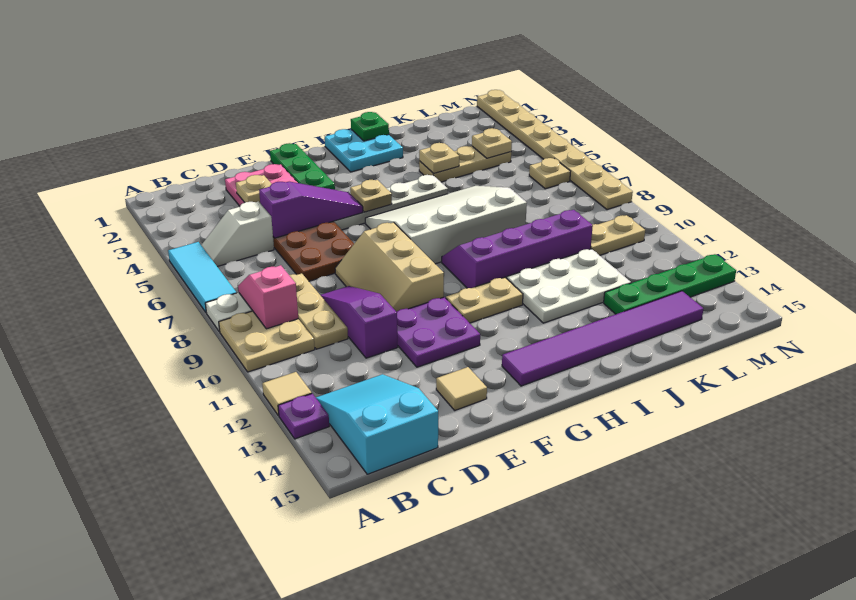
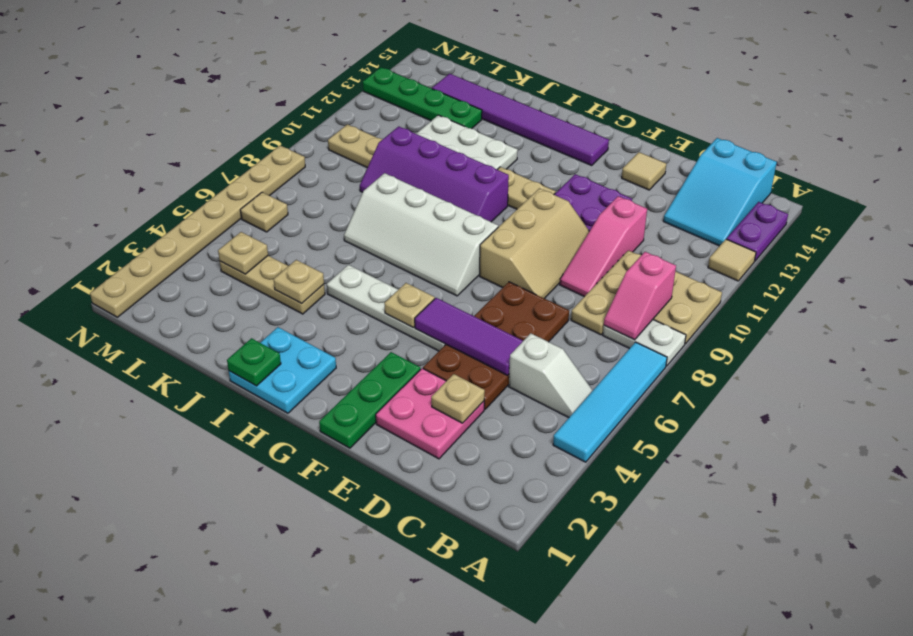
cyan tile A5:A7 level 1 -> cyan tile A4:A7 level 1
purple plate A13 level 1 -> purple plate A13:A14 level 1
purple slope D5:F5 level 2 top D -> purple tile D5:F5 level 2
purple slope D9:D11 level 1 top 11 -> pink slope D9:D11 level 1 top 11
white slope G6:J8 level 1 top 8 -> white slope G7:J8 level 1 top 8

